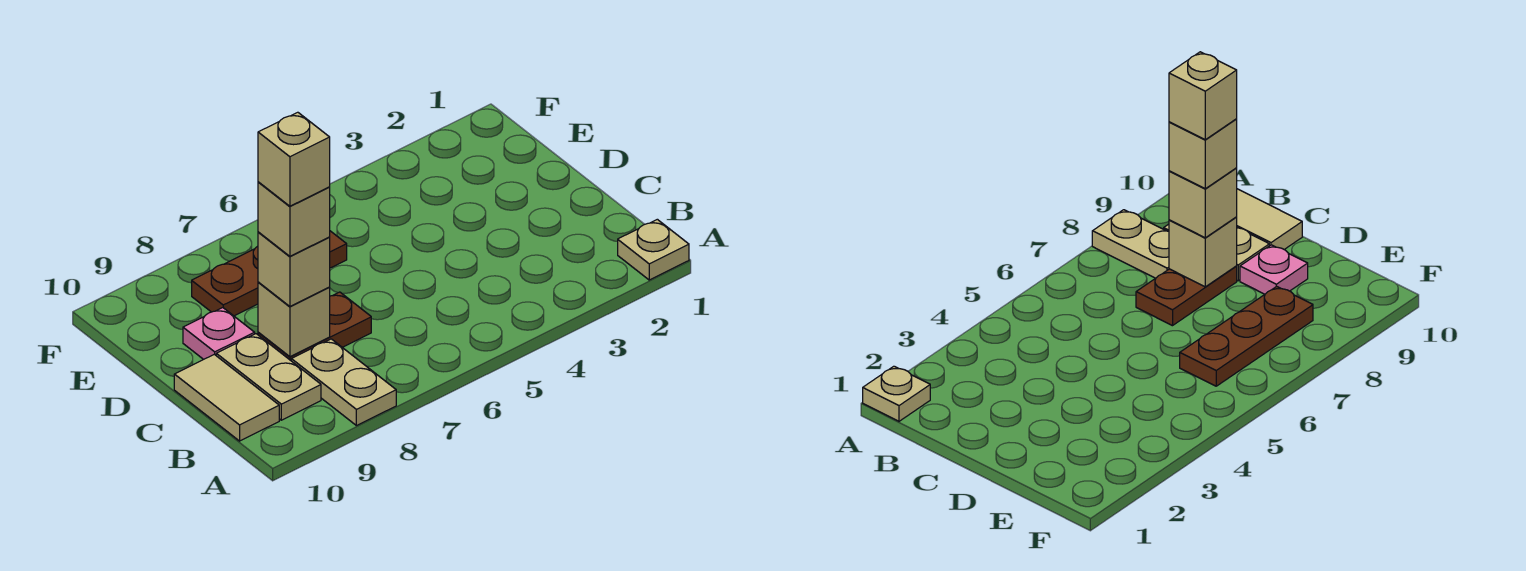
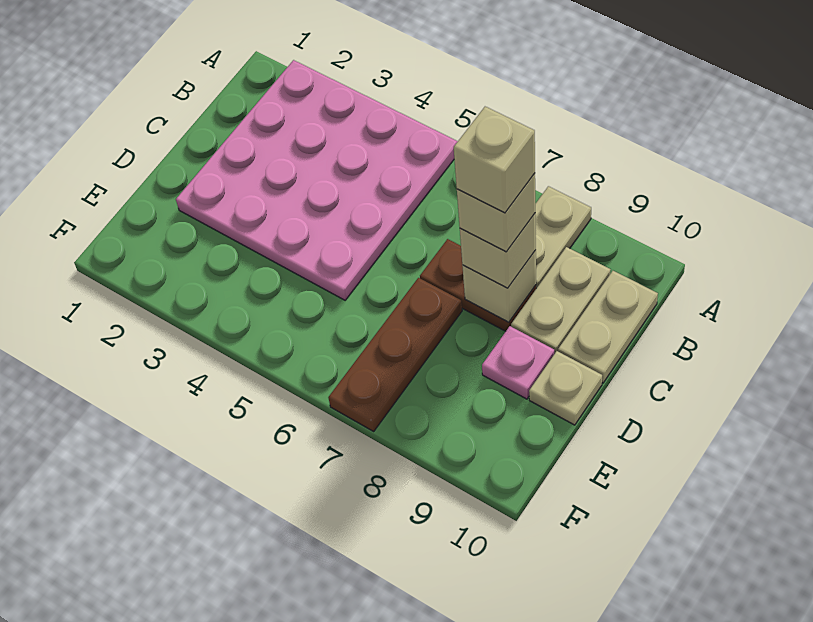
tan plate A1 level 1 -> tan plate D10 level 1
none -> pink plate A2:D5 level 1
tan tile B10:C10 level 1 -> tan plate B10:C10 level 1
brown plate E6:E8 level 1 -> brown plate D7:F7 level 1

